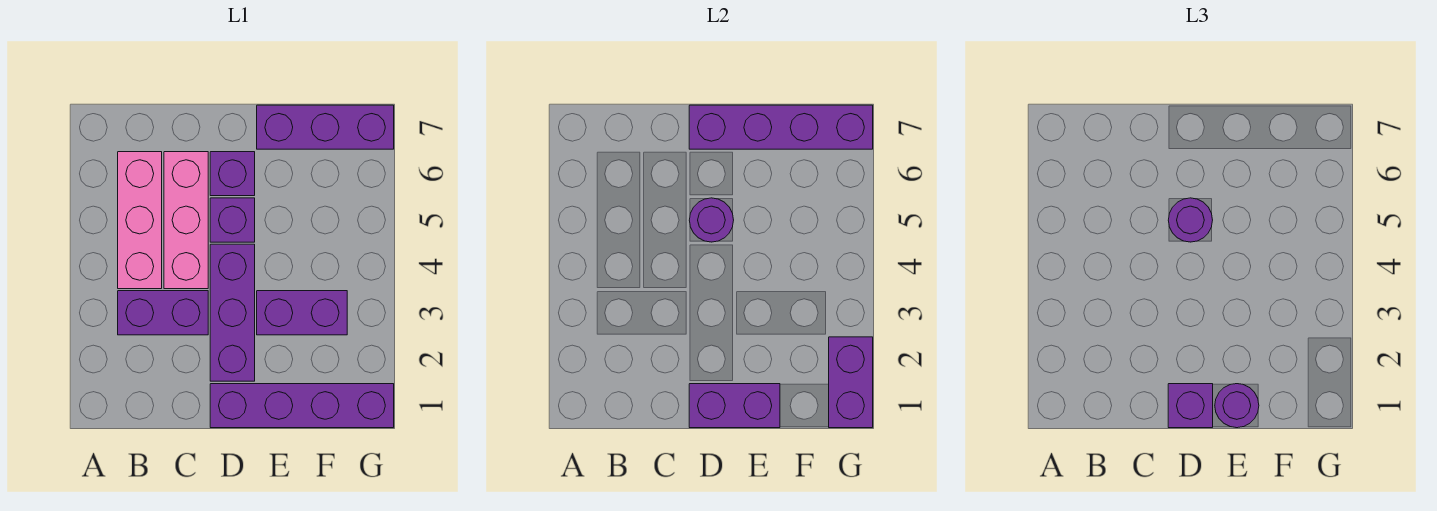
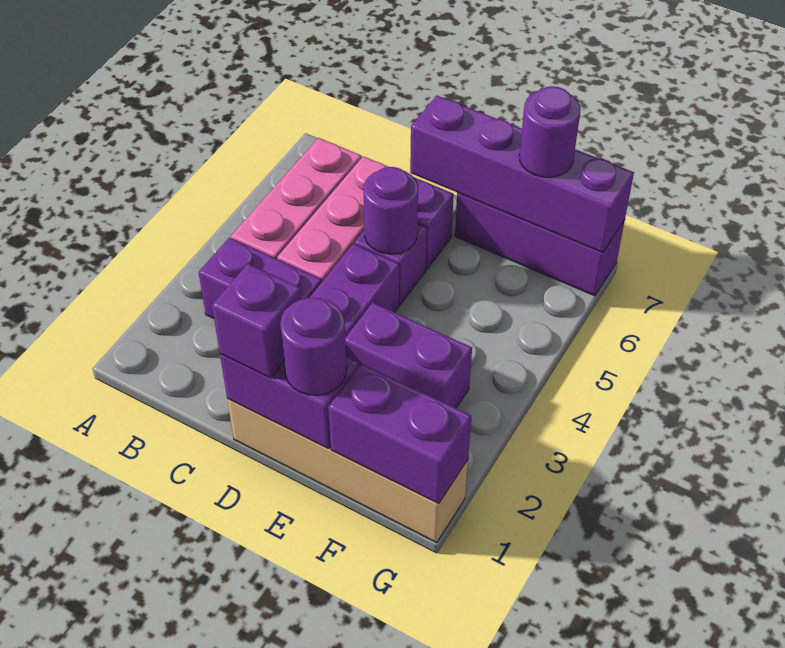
purple brick D1:G1 level 1 -> tan brick D1:G1 level 1
purple round brick D5 level 3 -> purple round brick F7 level 3
purple brick G1:G2 level 2 -> purple brick F1:G1 level 2

